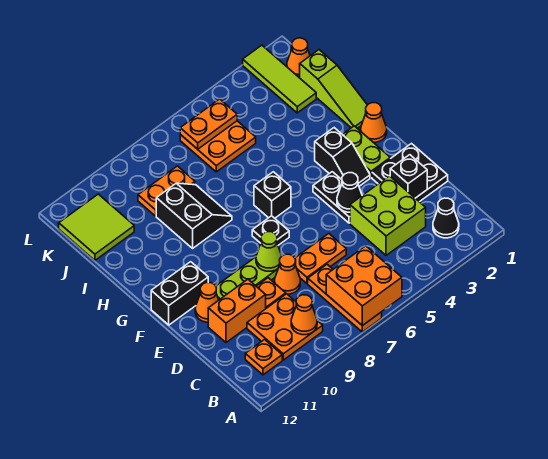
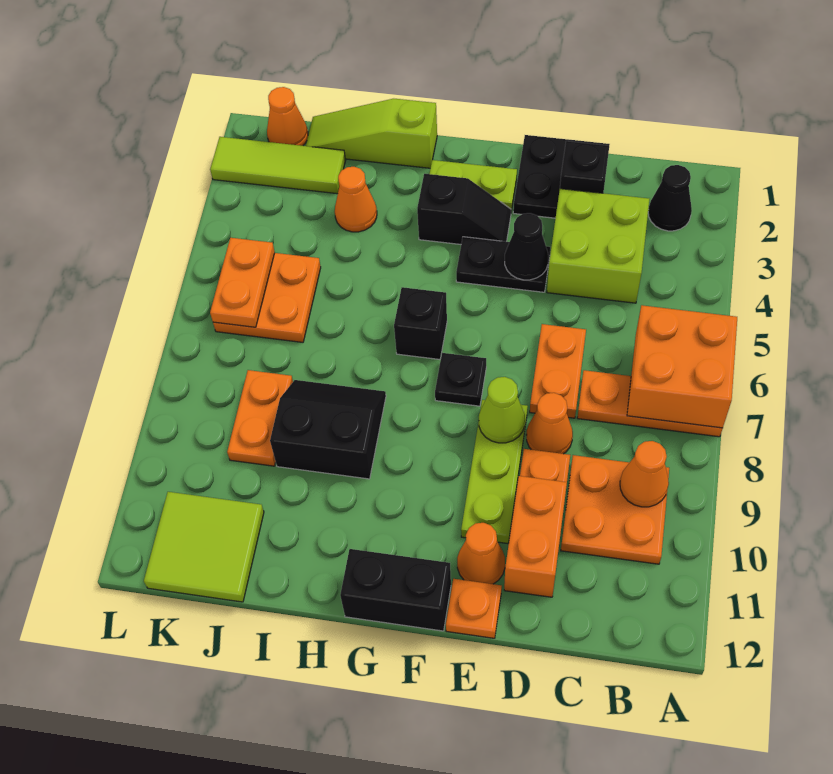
orange plate B11 level 1 -> orange plate E12 level 1
black brick F11:F12 level 1 -> black brick F12:G12 level 1
orange cone G1 level 1 -> orange cone I3 level 1
lime slope H1:J1 level 1 top J -> lime slope H1:J1 level 1 top H

